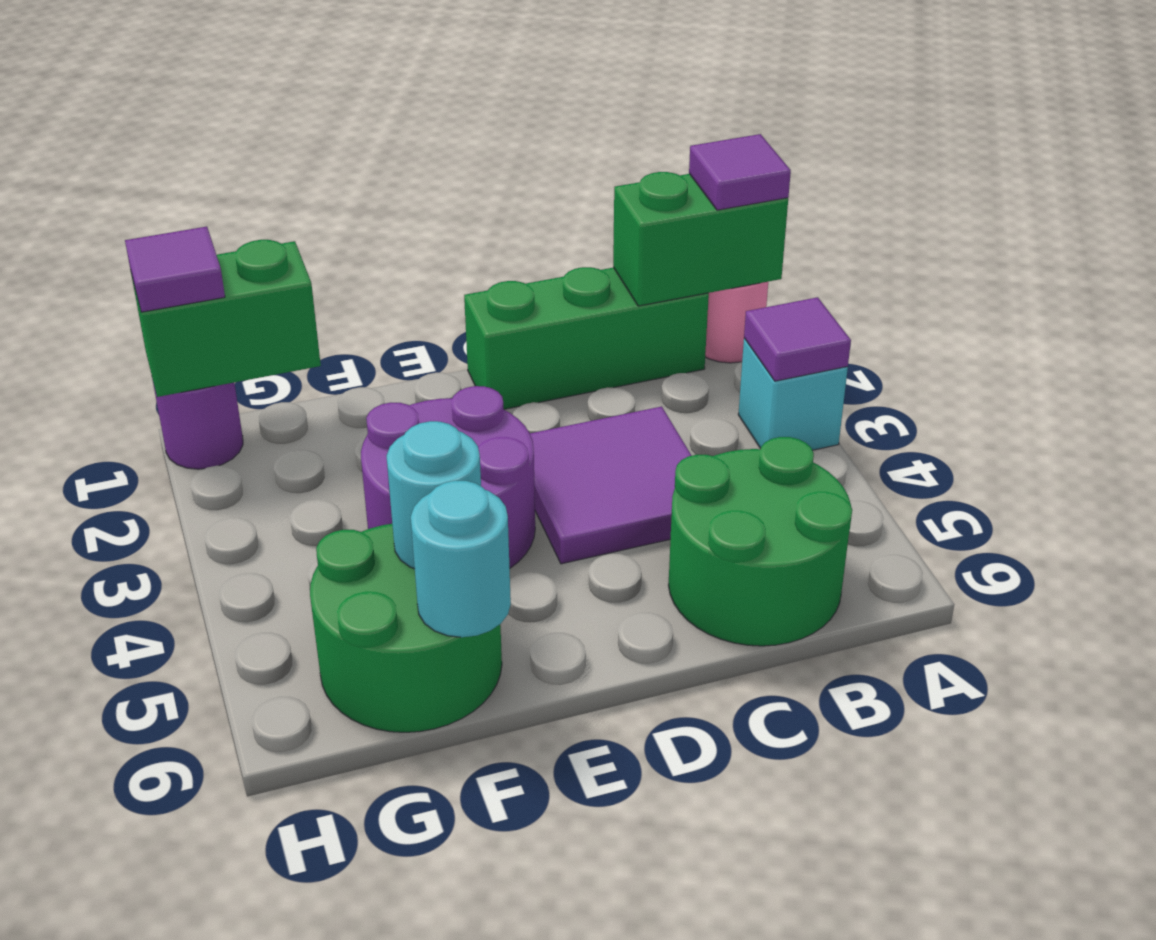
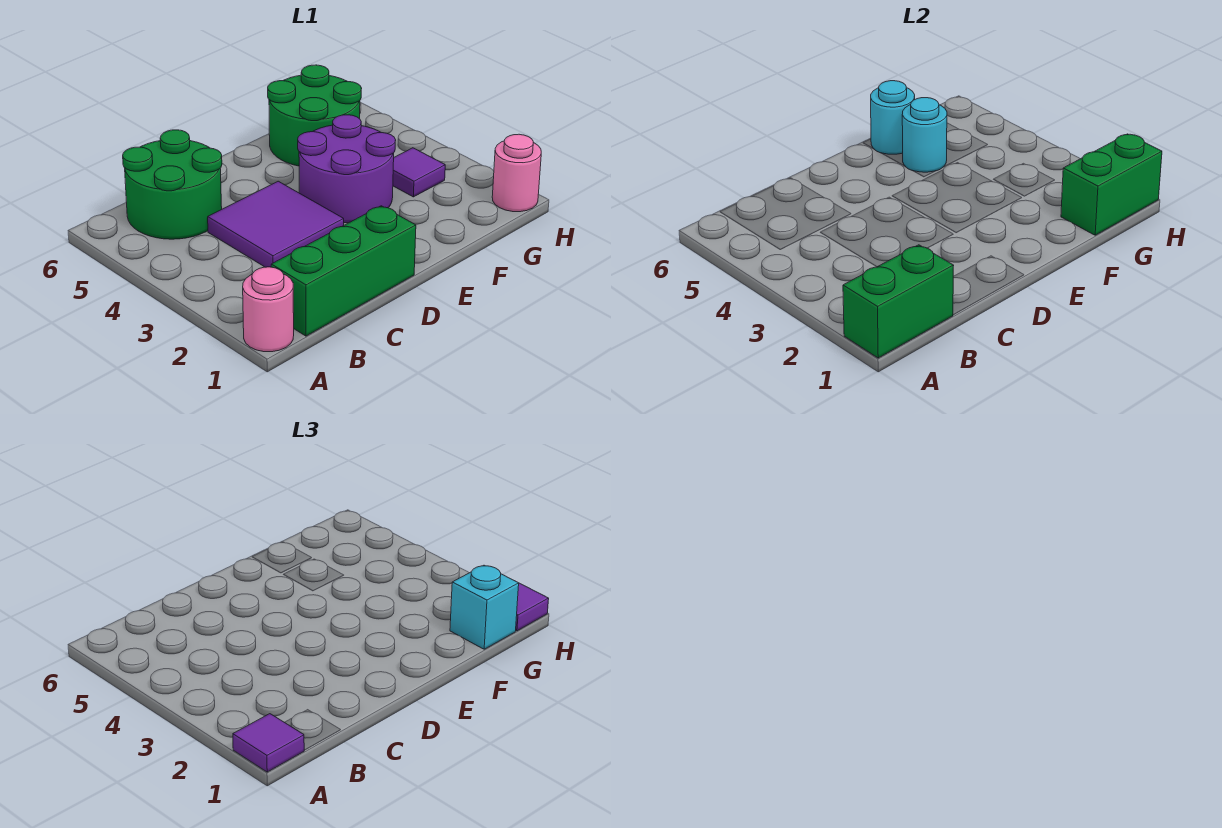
cyan brick A3 level 1 -> cyan brick G1 level 3
purple tile A3 level 2 -> purple tile G3 level 1
purple round brick H1 level 1 -> pink round brick H1 level 1

